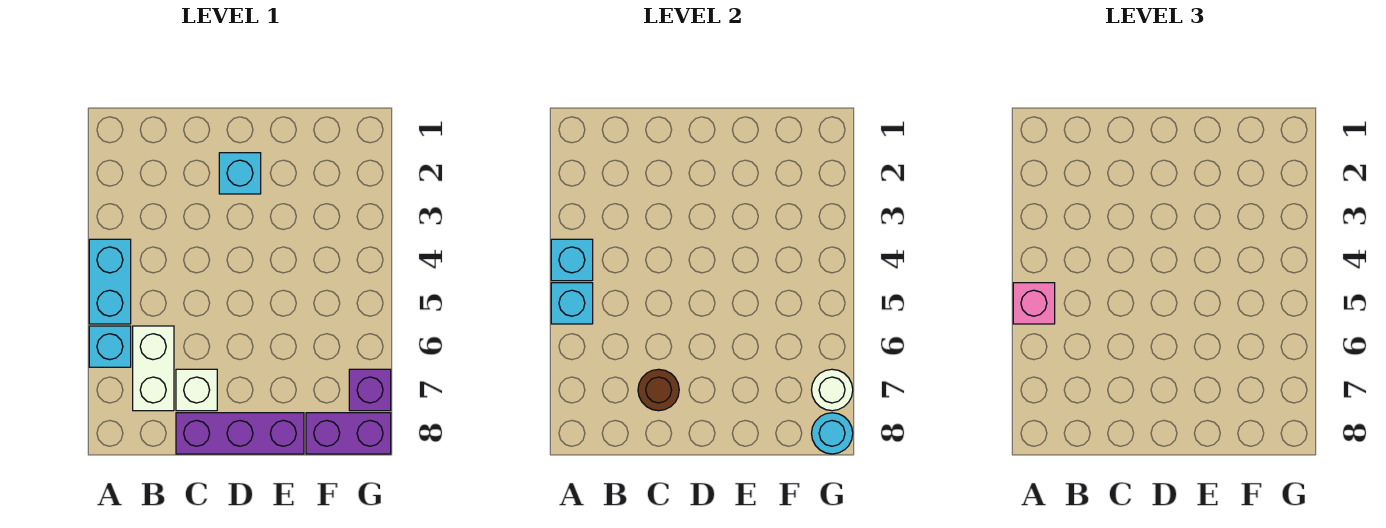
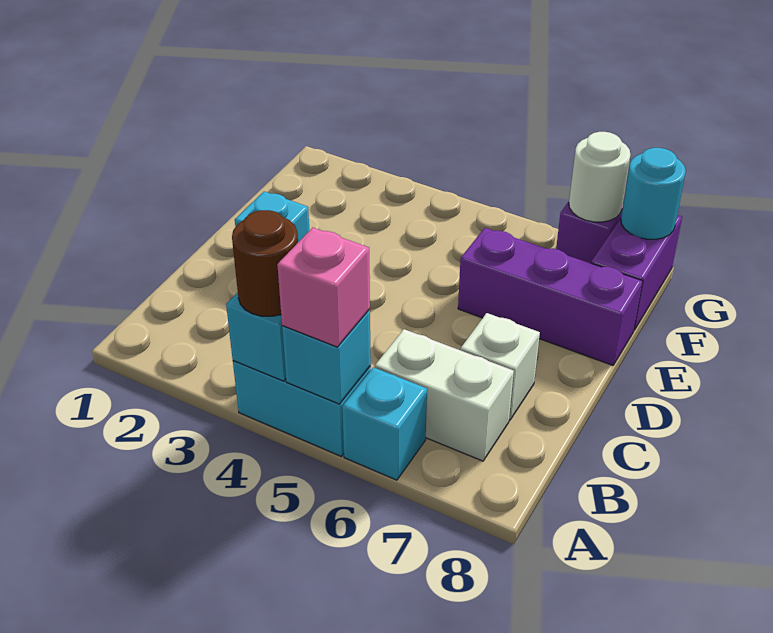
brown round brick C7 level 2 -> brown round brick A4 level 3
purple brick C8:E8 level 1 -> purple brick E6:E8 level 1

